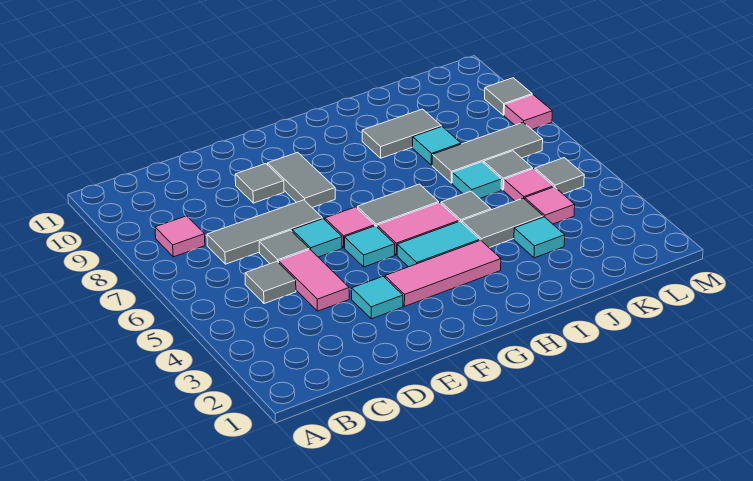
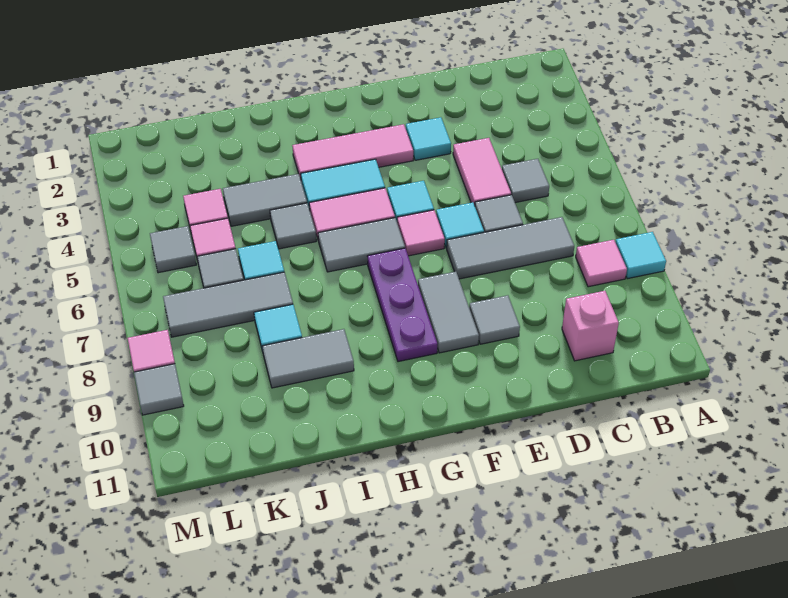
none -> pink brick C10 level 1
none -> purple plate G7:G9 level 1
cyan tile J3 level 1 -> cyan tile A8 level 1

